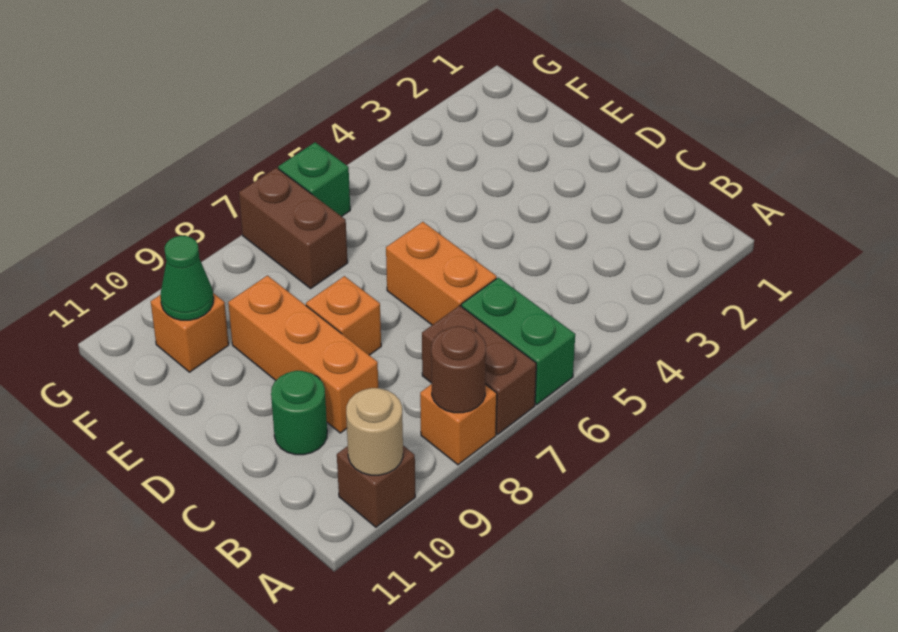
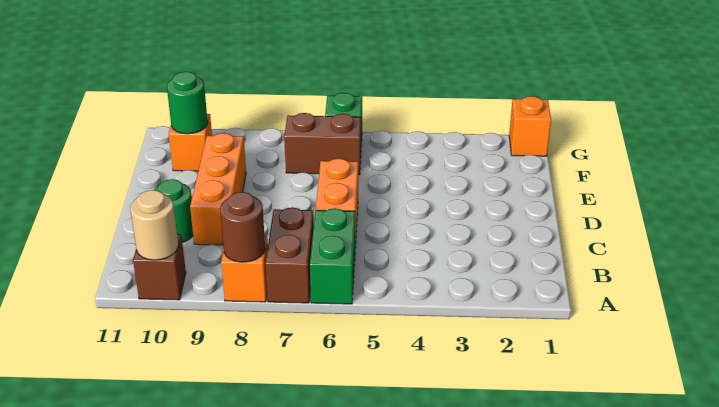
orange brick D8 level 1 -> orange brick G1 level 1
brown brick F7:G7 level 1 -> brown brick F6:F7 level 1
green cone F10 level 2 -> green round brick F10 level 2

